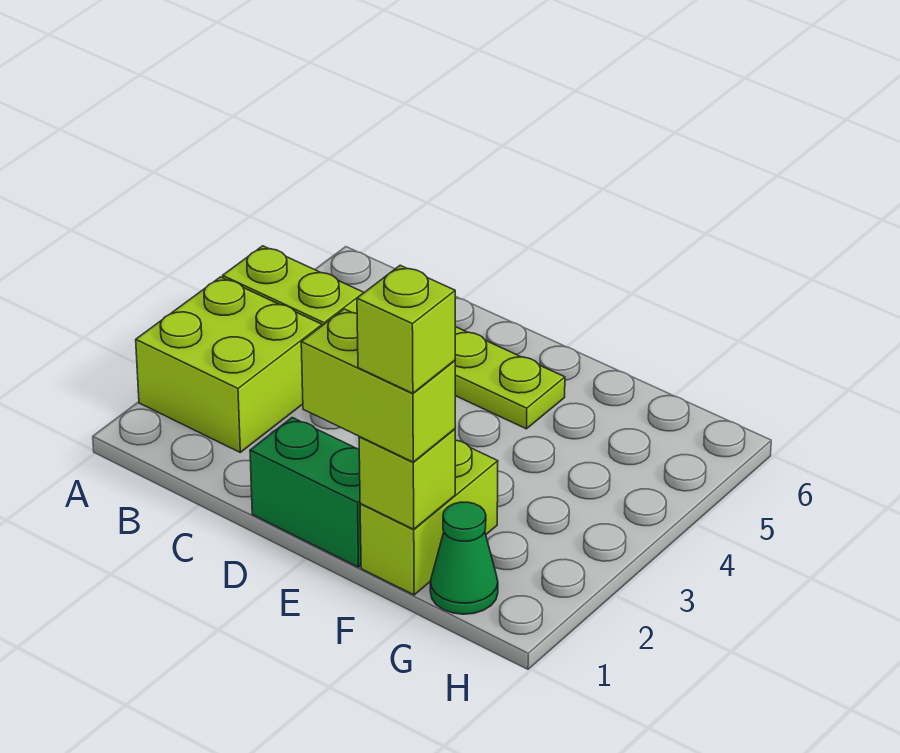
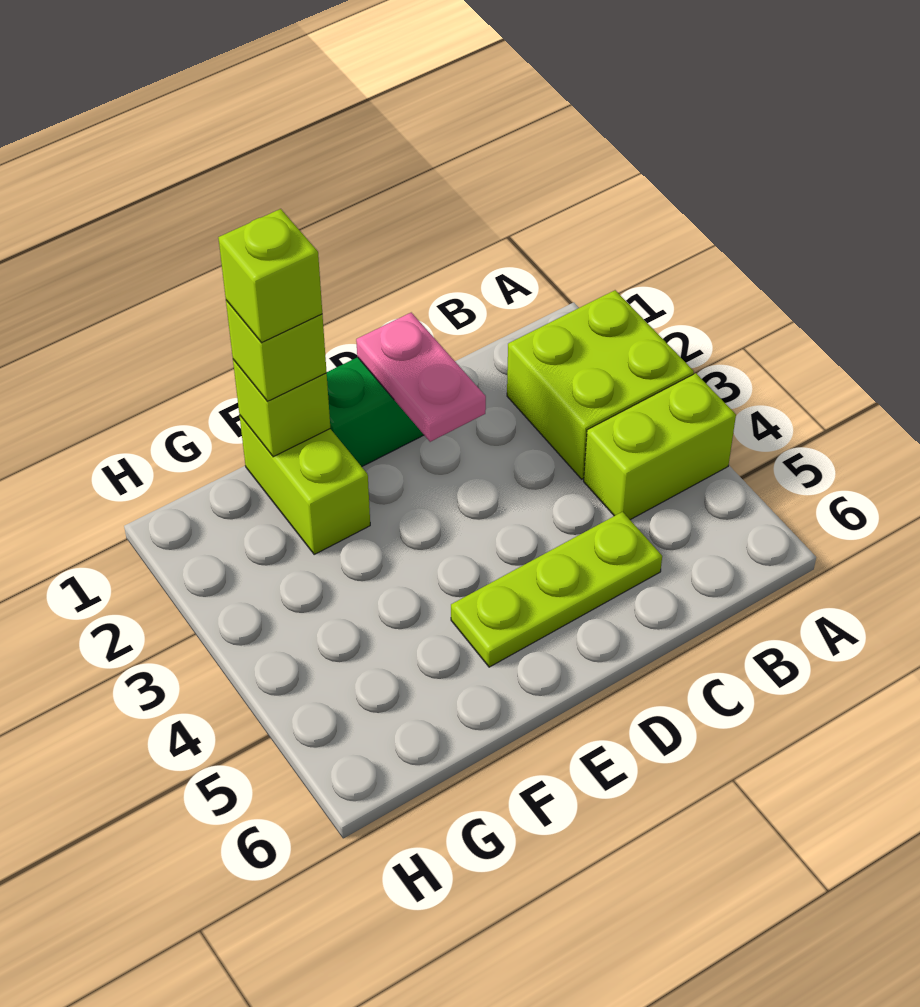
none -> pink plate D1:D2 level 2
lime brick E1:F1 level 3 -> lime brick F1 level 3
green cone G1 level 1 -> none

